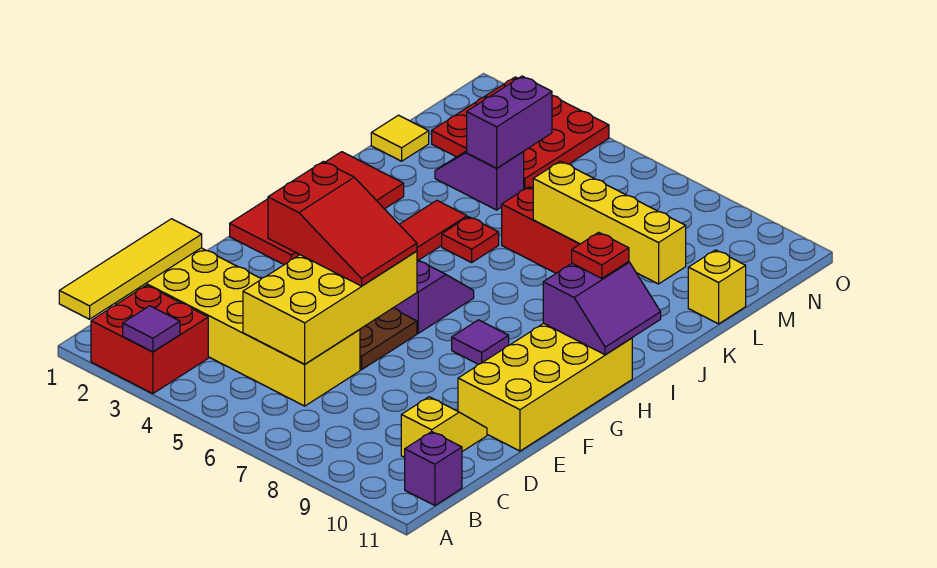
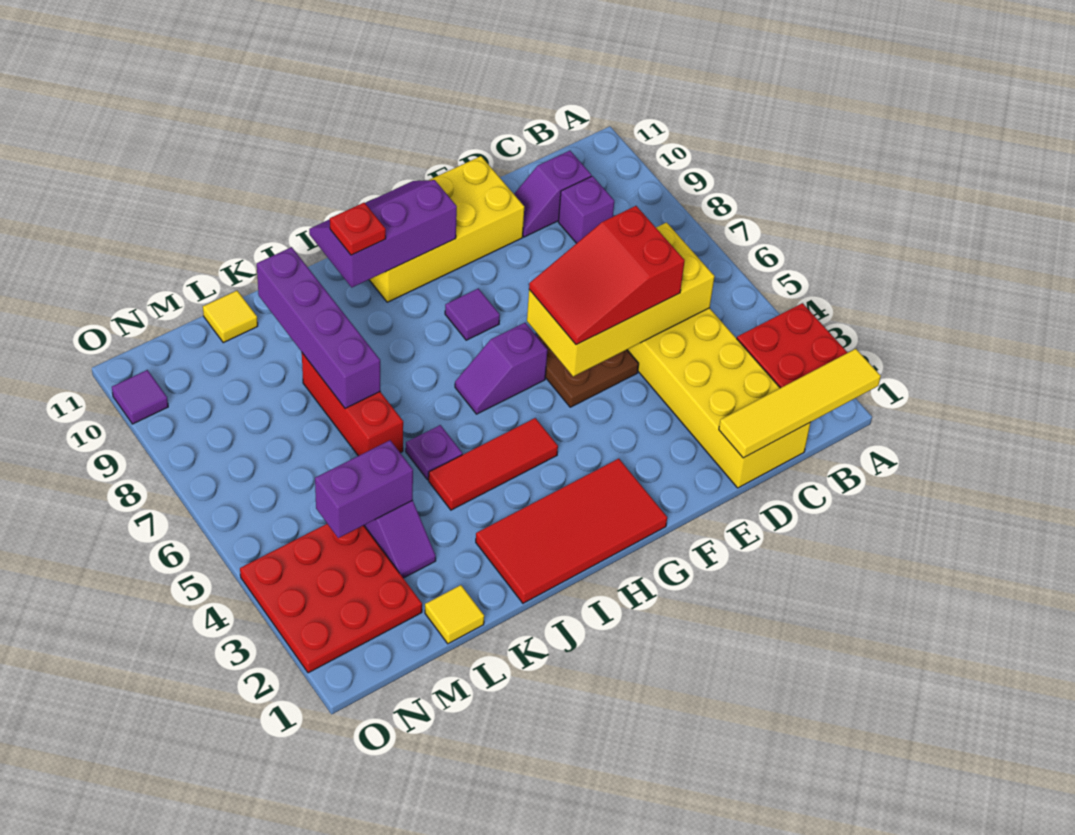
purple tile A3 level 2 -> purple tile O10 level 1
purple brick B11 level 1 -> purple brick C9 level 1
yellow slope C10:D10 level 1 top C -> purple slope C10:D10 level 1 top C
red slope E4:F6 level 3 top 4 -> red slope D5:F6 level 3 top D
purple slope H10:I11 level 2 top 10 -> purple slope G10:I11 level 2 top 10
red plate J5 level 1 -> purple plate J5 level 1
yellow brick K7:K10 level 2 -> purple brick K7:K10 level 2
yellow brick L11 level 1 -> yellow tile L11 level 1

